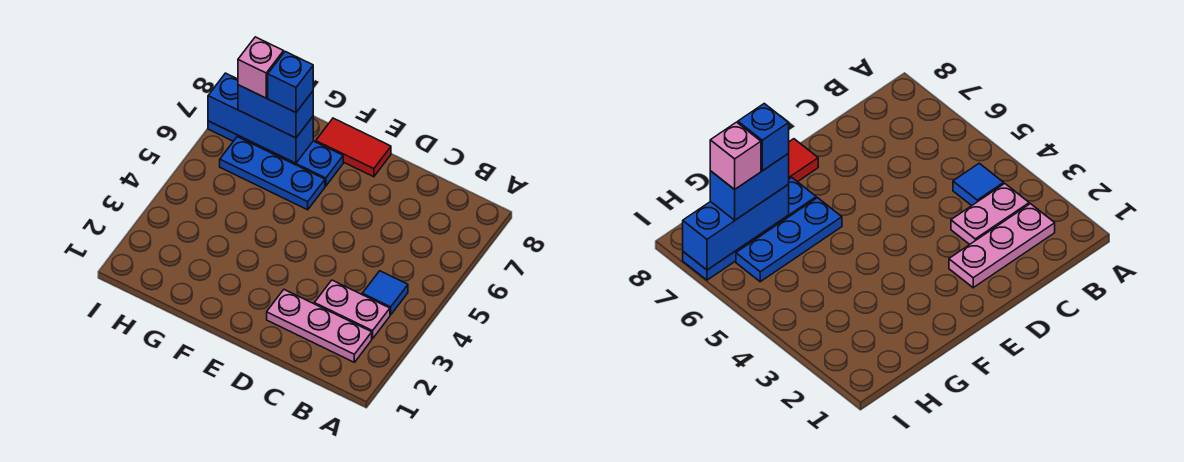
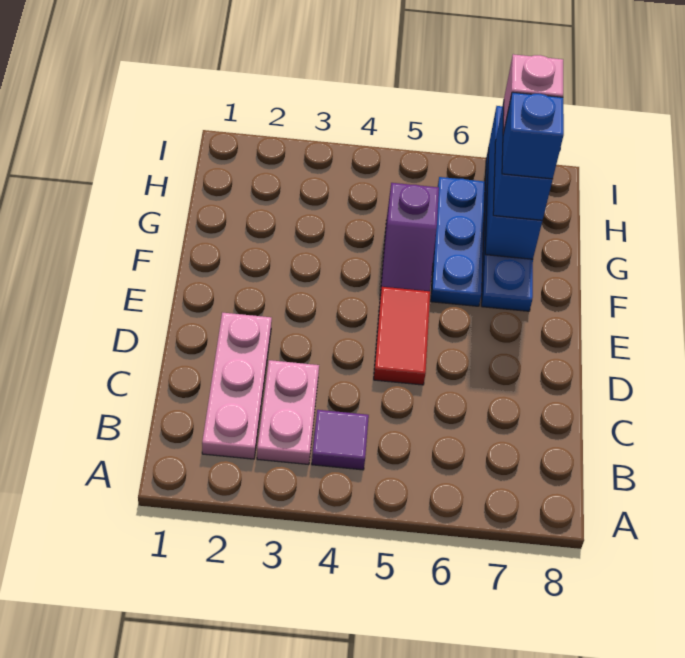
blue tile B4 level 1 -> purple tile B4 level 1
red tile E8:F8 level 1 -> red tile D5:E5 level 1
none -> purple slope F5:G5 level 1 top G

